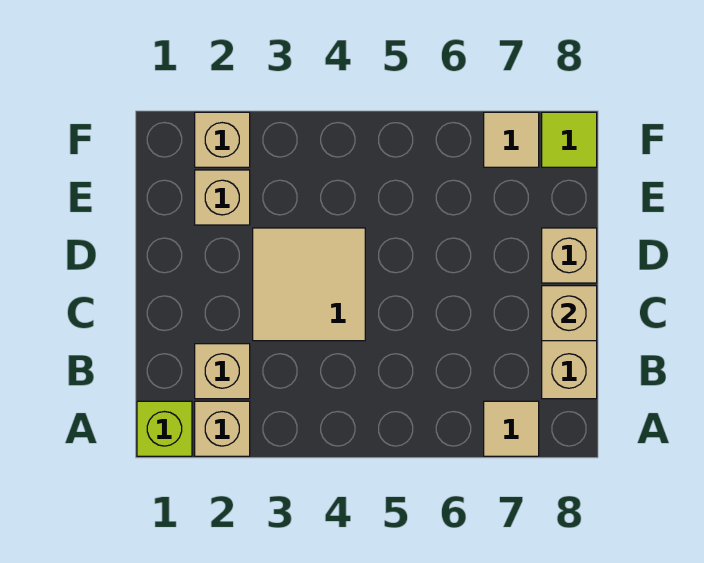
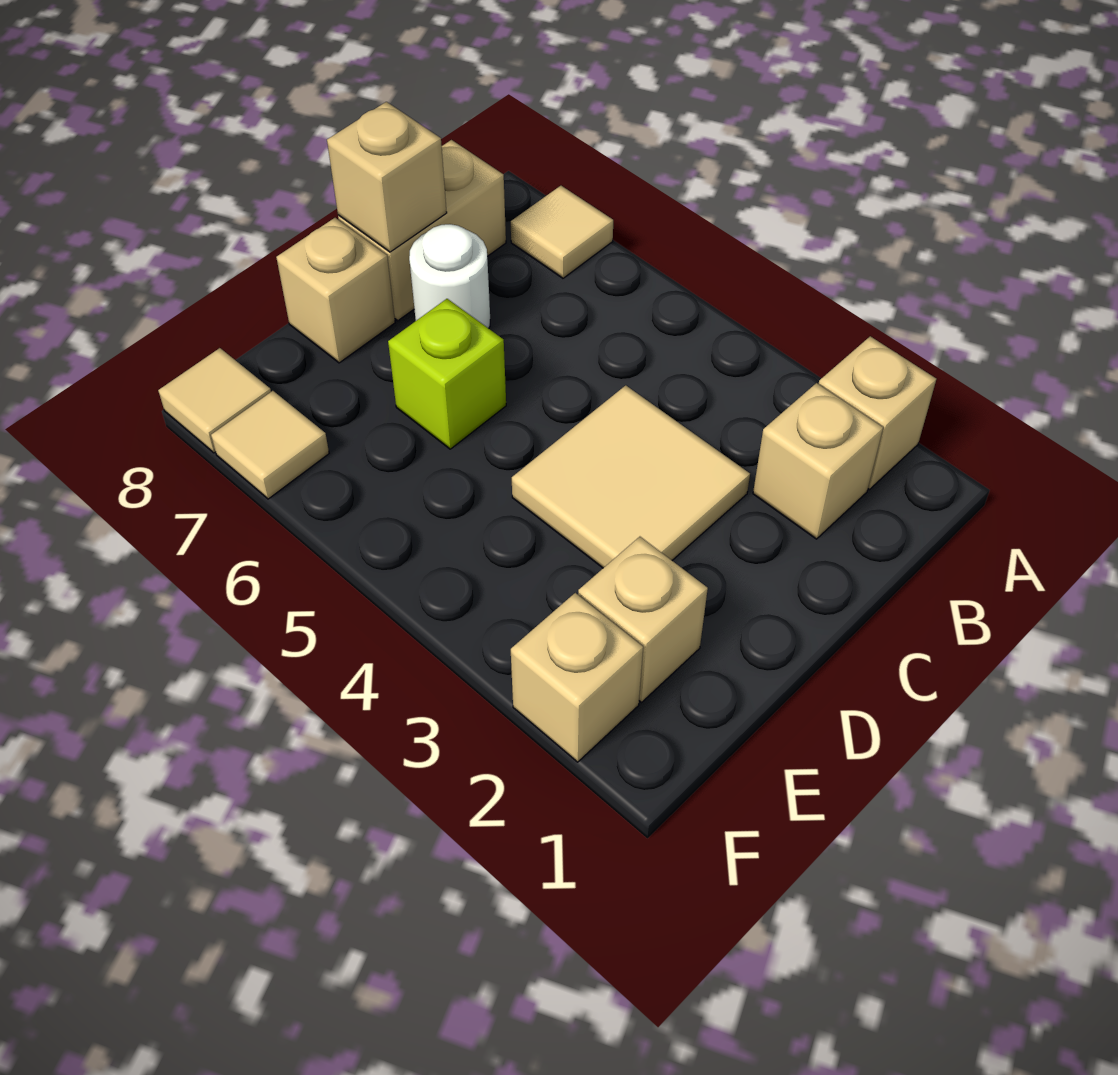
lime brick A1 level 1 -> lime brick D6 level 1
none -> white round brick C7 level 1
lime tile F8 level 1 -> tan tile F8 level 1

